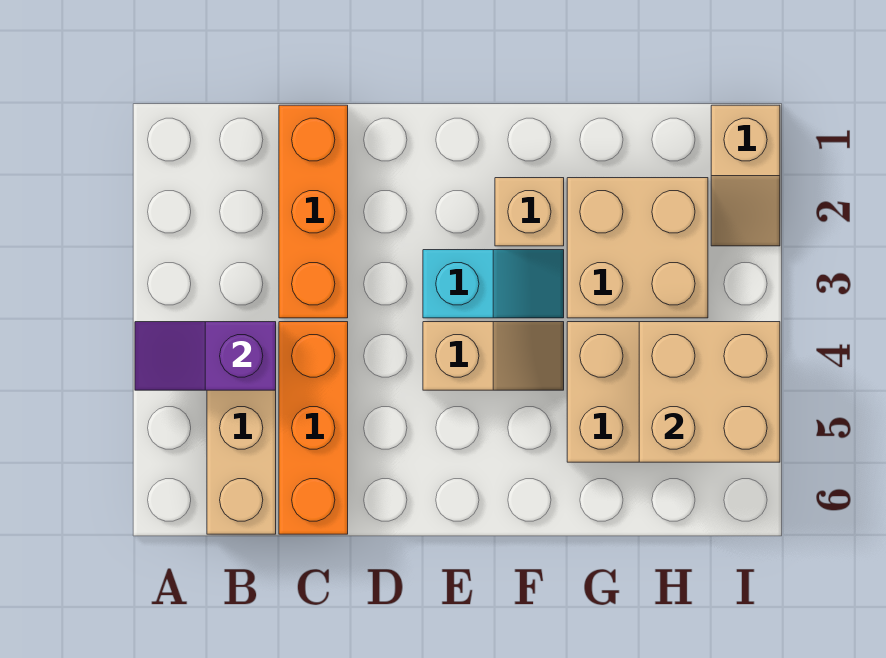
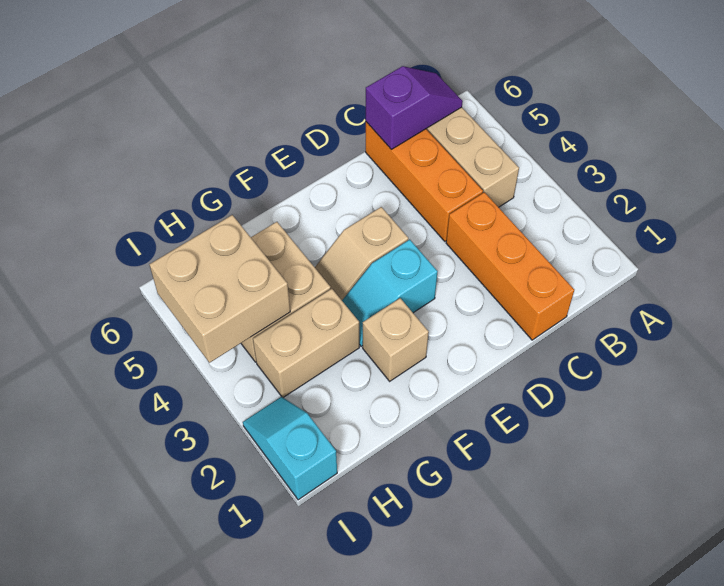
purple slope A4:B4 level 2 top B -> purple slope B6:C6 level 2 top C
tan brick G2:H3 level 1 -> tan brick G3:H3 level 1
tan slope I1:I2 level 1 top 1 -> cyan slope I1:I2 level 1 top 1

